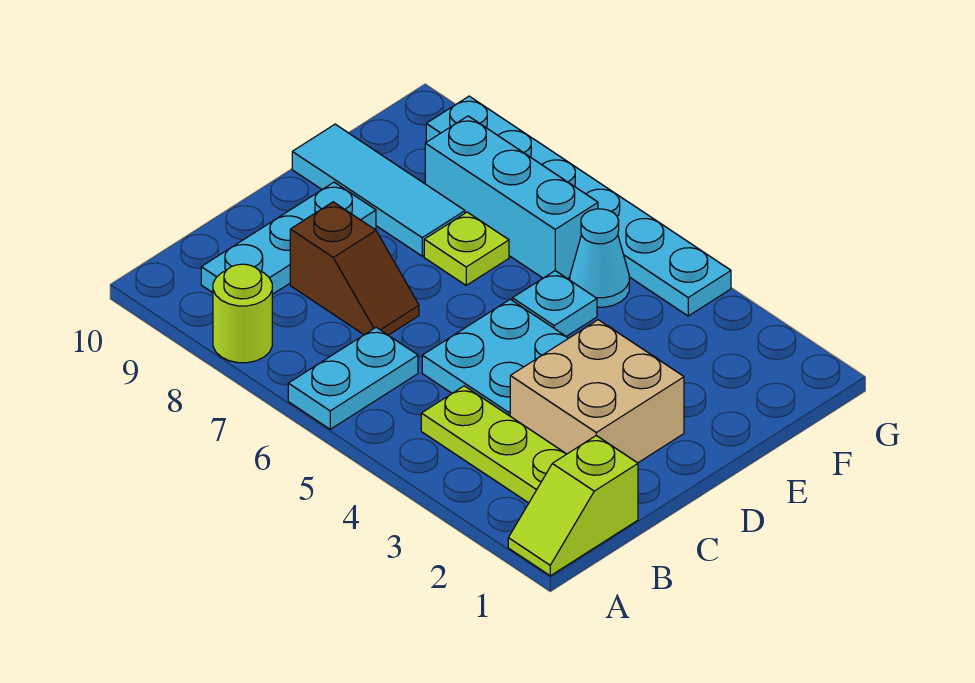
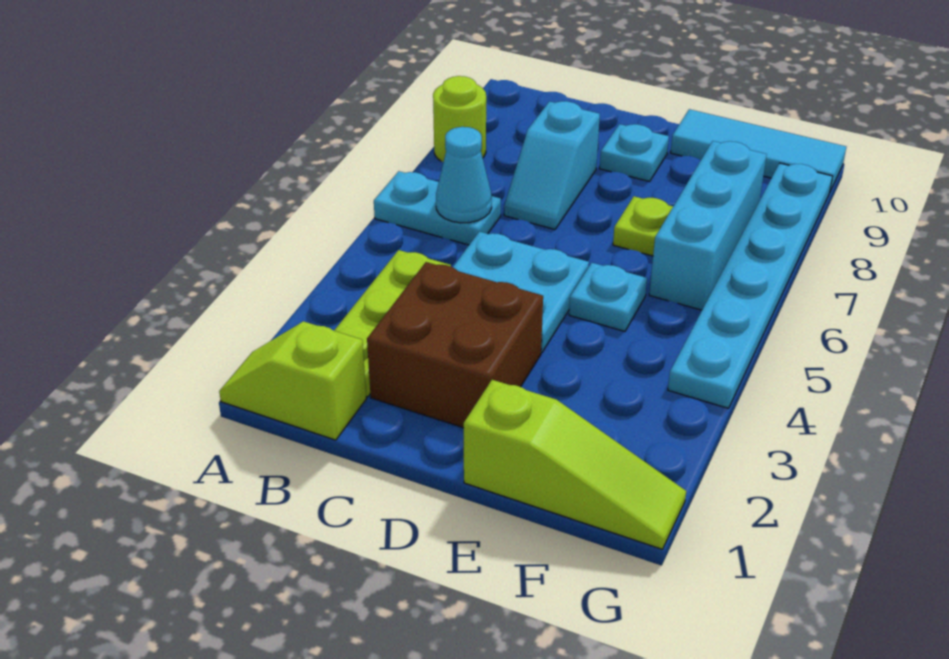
cyan plate B9:D9 level 1 -> cyan plate D9 level 1
tan brick C2:D3 level 1 -> brown brick C2:D3 level 1
brown slope C7:C8 level 1 top 8 -> cyan slope C7:C8 level 1 top 8
none -> lime slope E1:G1 level 1 top E
cyan tile E8:E10 level 1 -> cyan tile E10:G10 level 1
cyan cone F5 level 1 -> cyan cone B6 level 2

